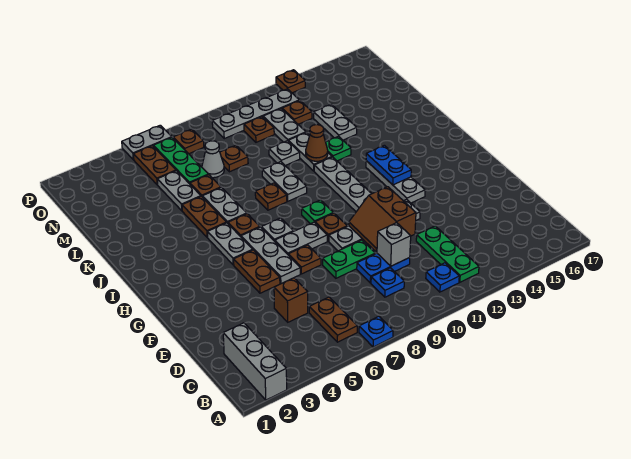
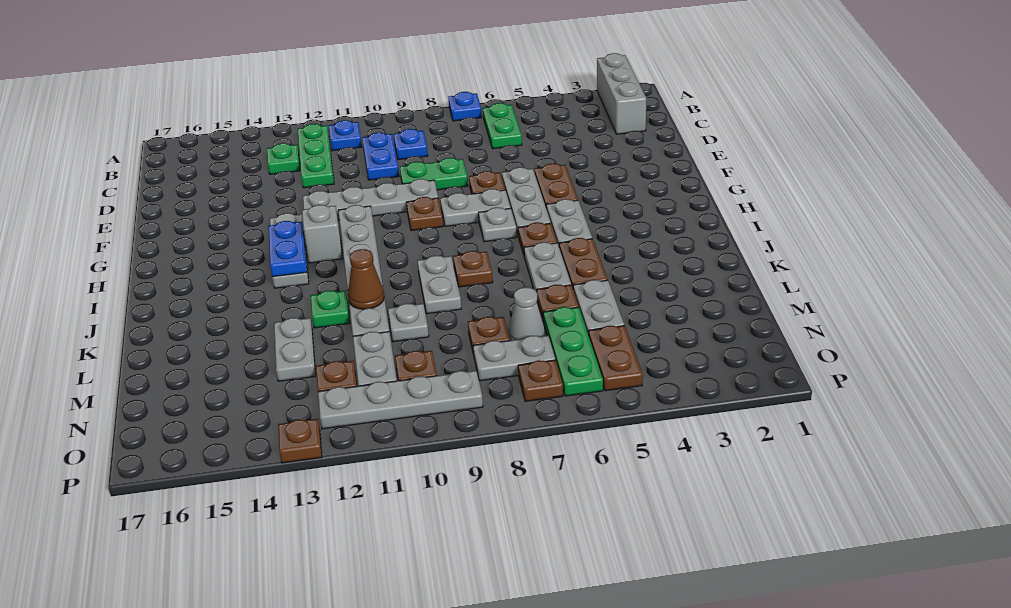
brown plate B6:C6 level 1 -> green plate B6:C6 level 1
brown brick D5 level 1 -> none
blue plate D9:D10 level 1 -> blue plate C10:D10 level 1
grey brick D10 level 2 -> grey brick H12 level 1
brown slope E10:F11 level 2 top 11 -> none
green plate H9 level 1 -> green plate C13 level 1
grey plate P5:P6 level 1 -> grey plate N7:N8 level 1

